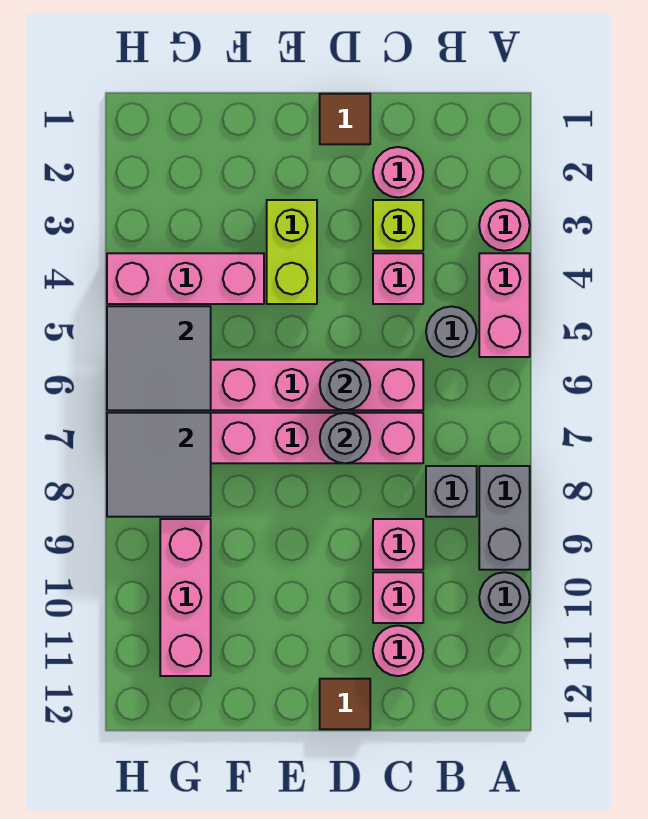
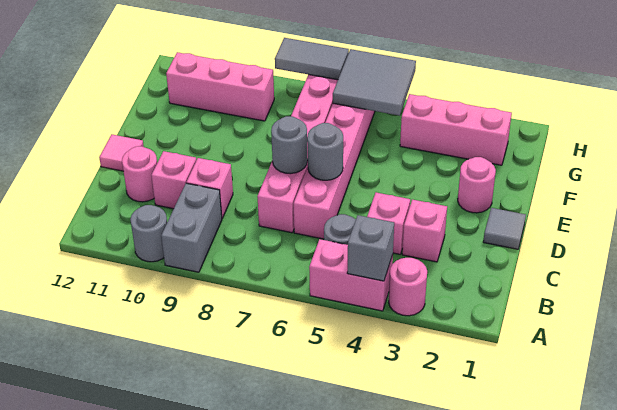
grey brick A8:A9 level 1 -> grey brick A9:B9 level 1
grey brick B8 level 1 -> grey brick A4 level 2
pink round brick C2 level 1 -> pink round brick E2 level 1
lime brick C3 level 1 -> pink brick C3 level 1
brown tile D1 level 1 -> grey tile D1 level 1
brown tile D12 level 1 -> pink tile D12 level 1
lime brick E3:E4 level 1 -> none
pink brick F4:H4 level 1 -> pink brick G2:G4 level 1
grey tile G7:H8 level 2 -> grey tile H7:H8 level 2

